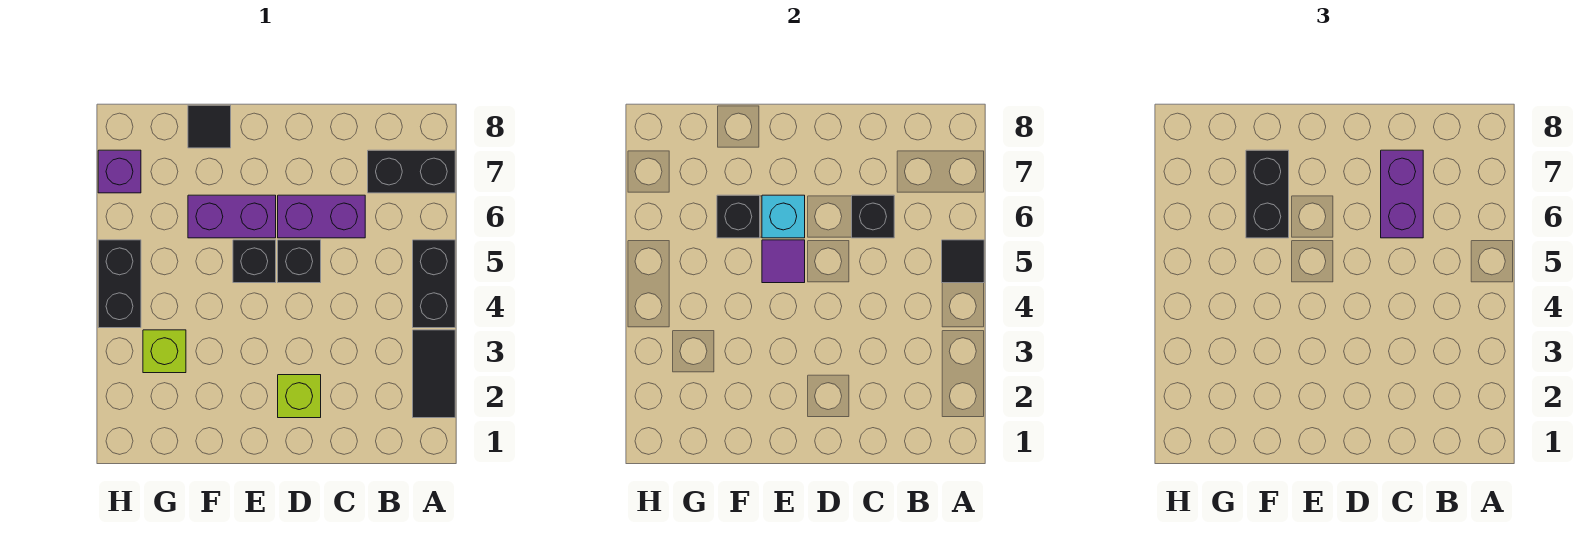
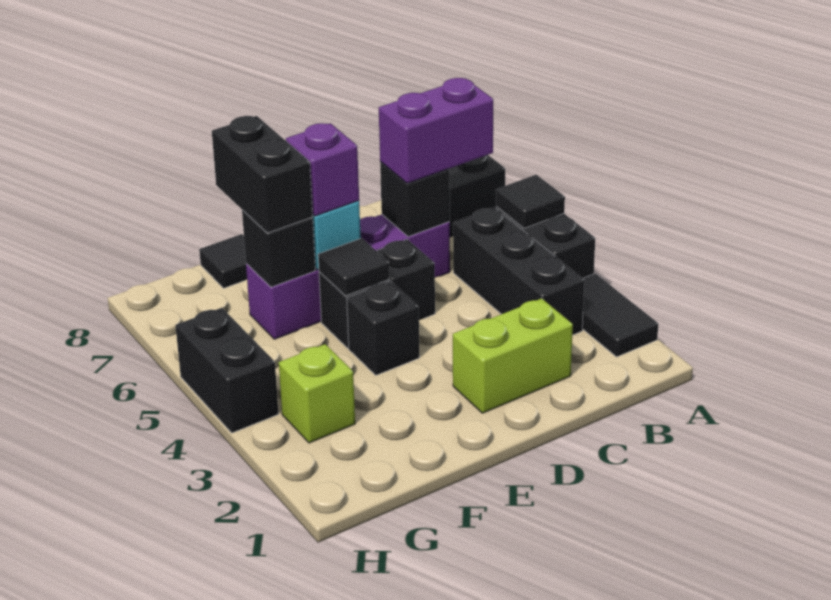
none -> black brick B3:B5 level 1
purple brick C6:C7 level 3 -> purple brick B6:C6 level 3
lime brick D2 level 1 -> lime brick C2:D2 level 1
none -> black brick E4 level 1
purple tile E5 level 2 -> black tile E5 level 2
purple brick H7 level 1 -> purple brick E6 level 3

